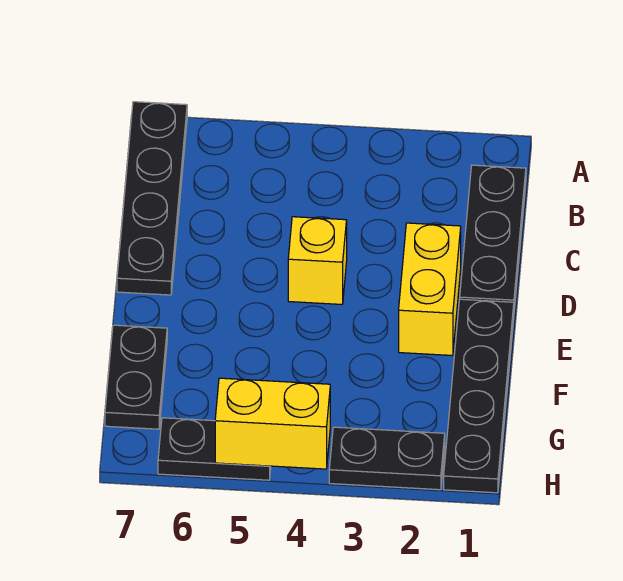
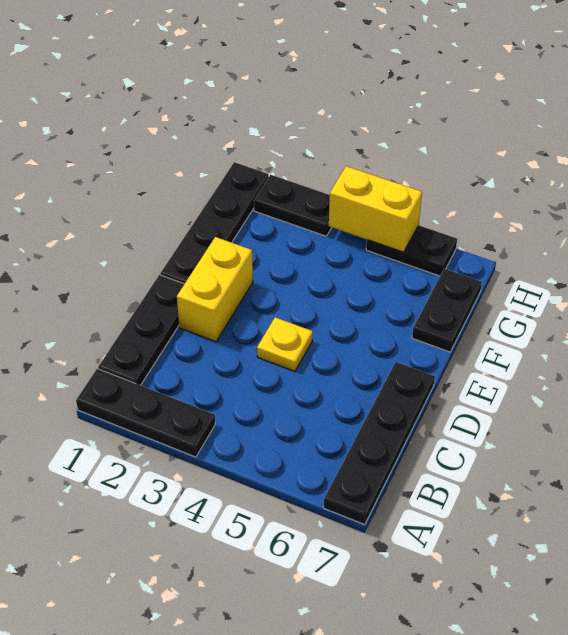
none -> black plate A1:A3 level 1
yellow brick D4 level 1 -> yellow plate D4 level 1

